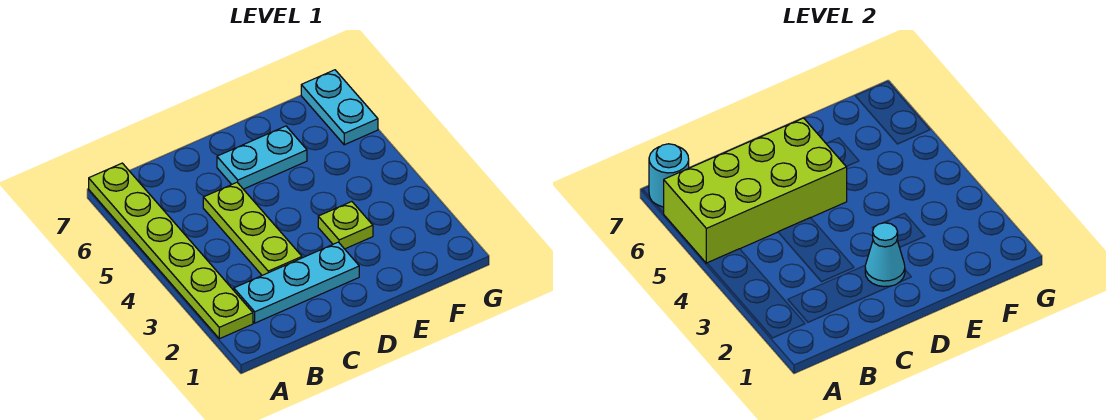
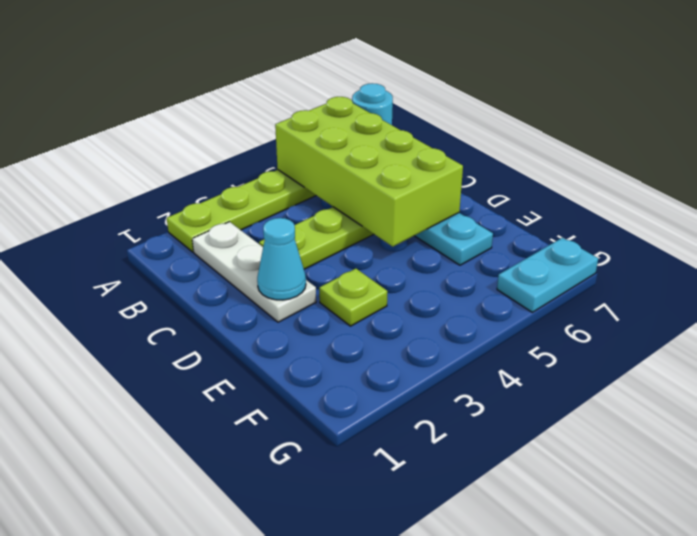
cyan plate B2:D2 level 1 -> white plate B2:D2 level 1

